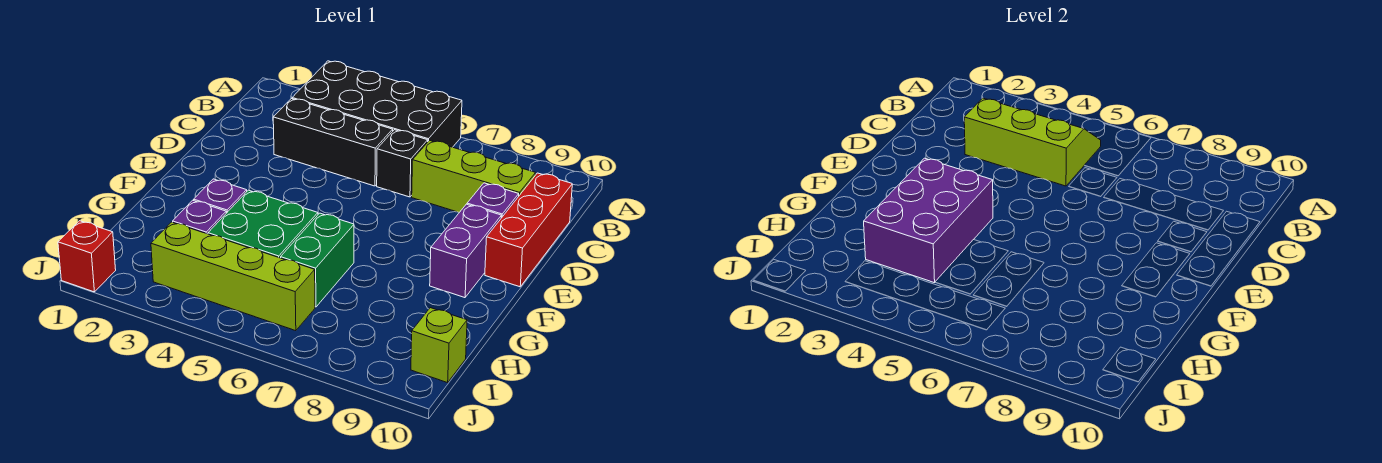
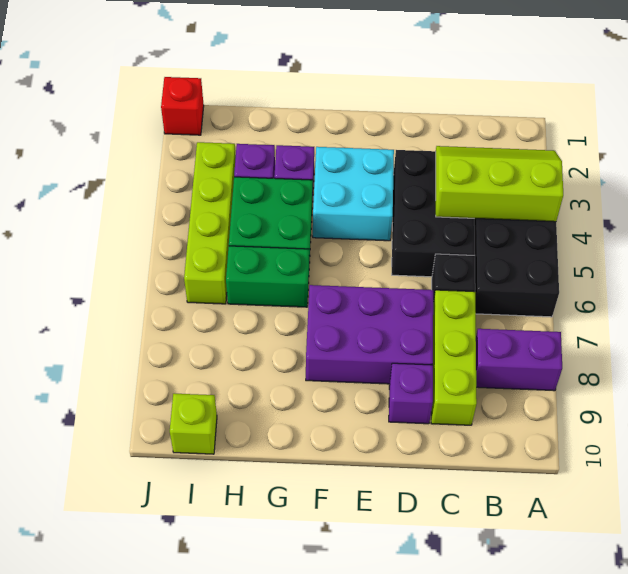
lime slope B3:C5 level 2 top C -> lime slope A3:C4 level 2 top 4
black brick C3:C5 level 1 -> black brick C3:D5 level 1
red brick C10:E10 level 1 -> none
none -> cyan brick E3:F4 level 1
purple brick E9:F9 level 1 -> purple brick A8:B8 level 1
purple brick F3:H4 level 2 -> purple brick D7:F8 level 1

